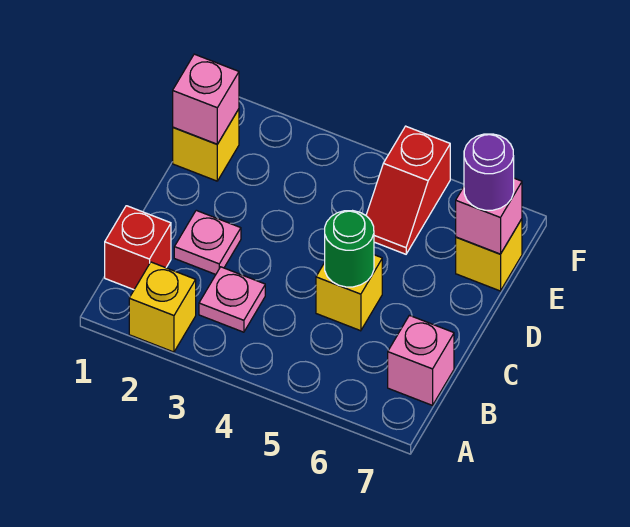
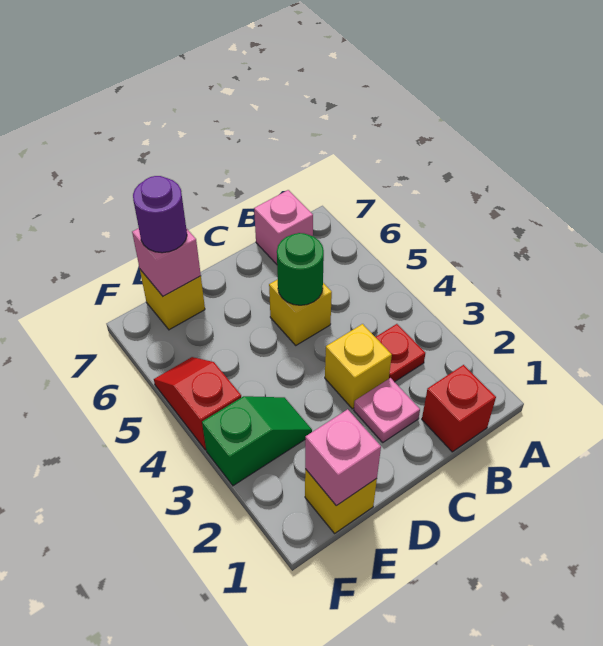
yellow brick A2 level 1 -> yellow brick C3 level 1
pink plate B3 level 1 -> red plate B3 level 1
none -> green slope E3:F3 level 1 top F
red slope E5:F5 level 1 top F -> red slope F4:F5 level 1 top 4

